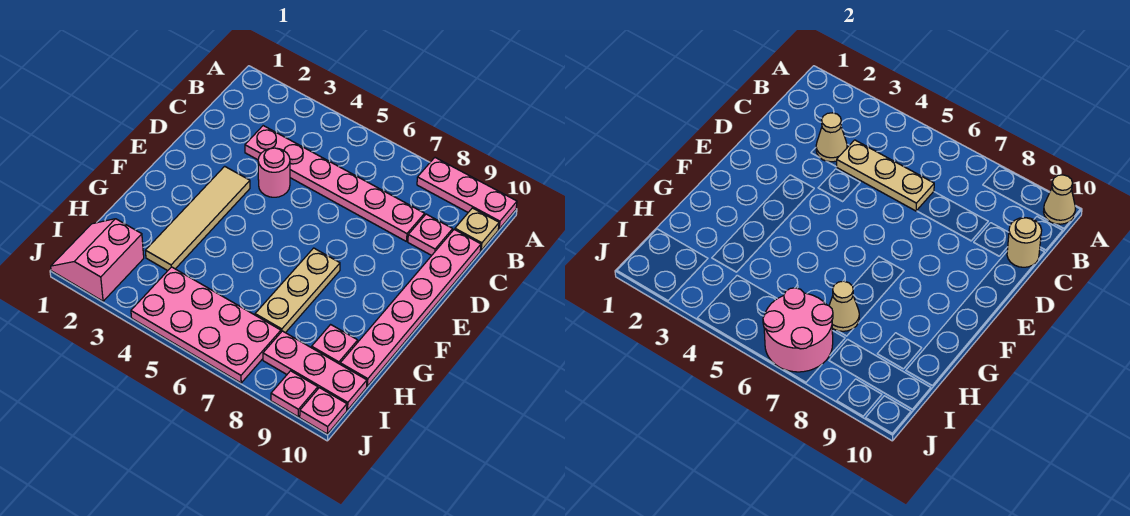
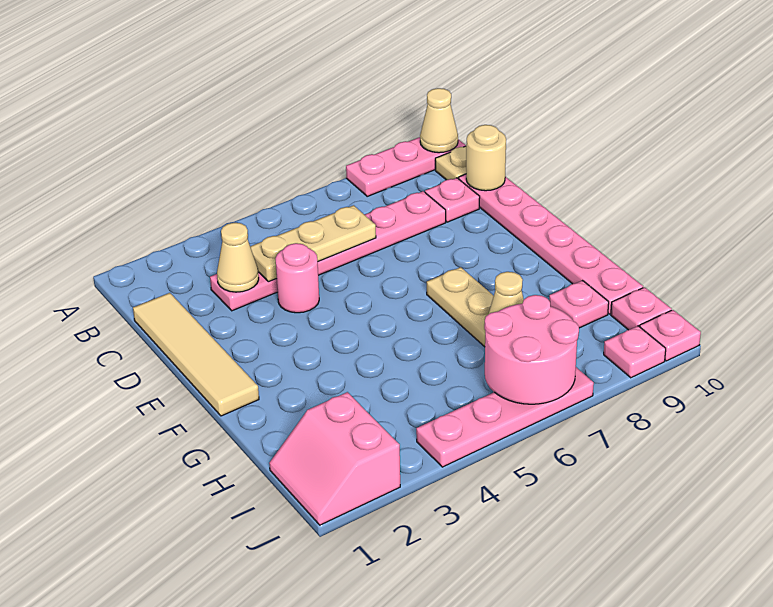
tan tile E3:H3 level 1 -> tan tile C1:F1 level 1
pink plate I4:J7 level 1 -> pink plate J4:J7 level 1
pink plate I8:I10 level 1 -> pink plate I10 level 1

